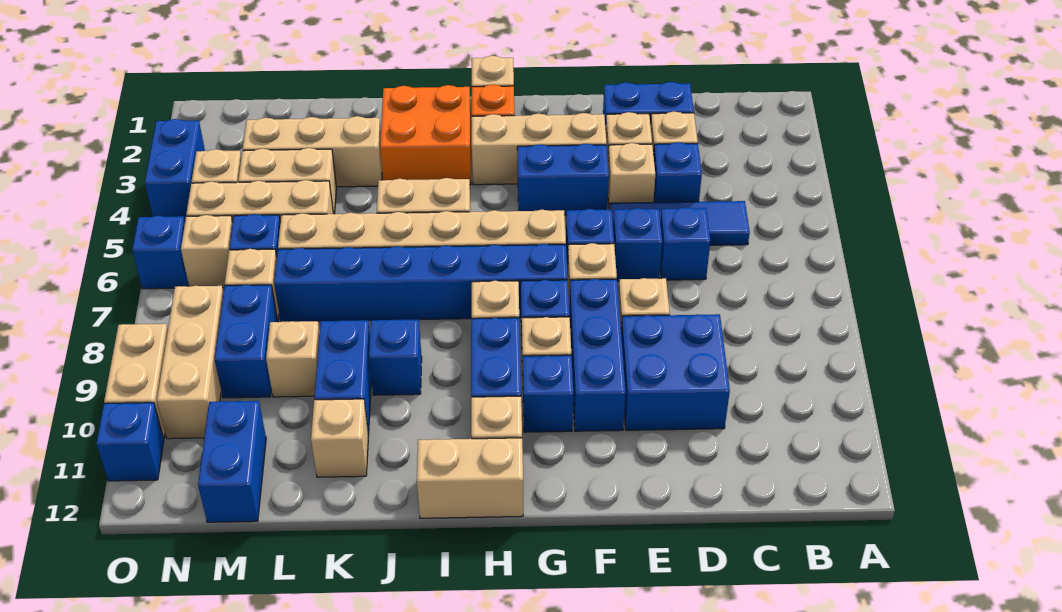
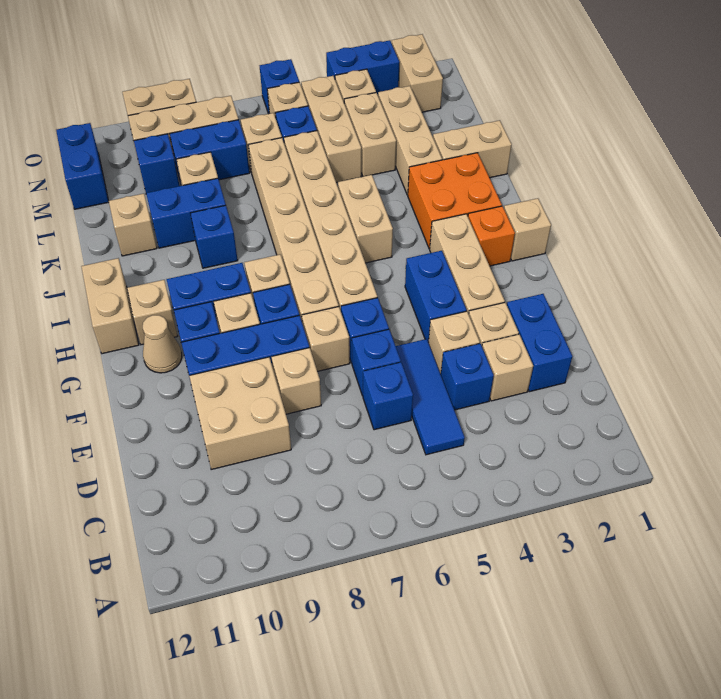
blue brick D9:E10 level 1 -> tan brick D9:E10 level 1
blue brick G7:L7 level 1 -> tan brick G7:L7 level 1
none -> tan cone G11 level 1
none -> tan brick K1:K2 level 1
blue brick M11:M12 level 1 -> blue brick M12:N12 level 1
none -> tan brick N2:O2 level 1
blue brick O11 level 1 -> blue brick M10 level 1

